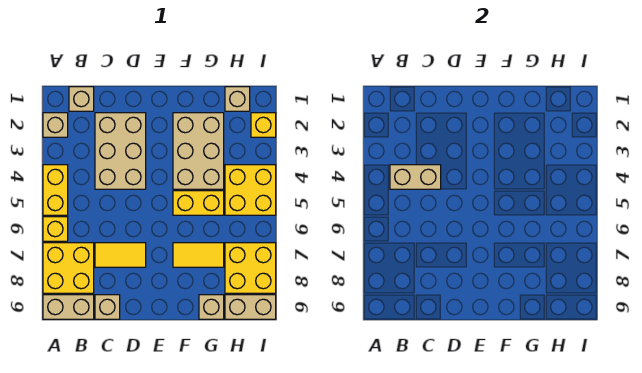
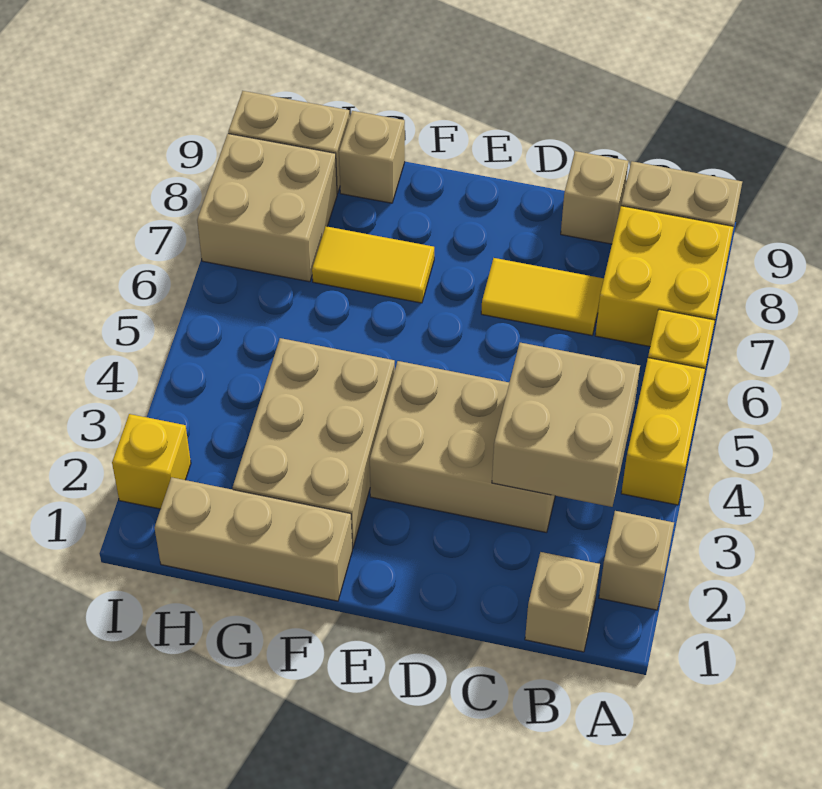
tan brick B4:C4 level 2 -> tan brick B3:C4 level 2
tan brick C2:D4 level 1 -> tan brick C3:E4 level 1
yellow brick F5:G5 level 1 -> none
tan brick H1 level 1 -> tan brick F1:H1 level 1
yellow brick H4:I5 level 1 -> none
yellow brick H7:I8 level 1 -> tan brick H7:I8 level 1

